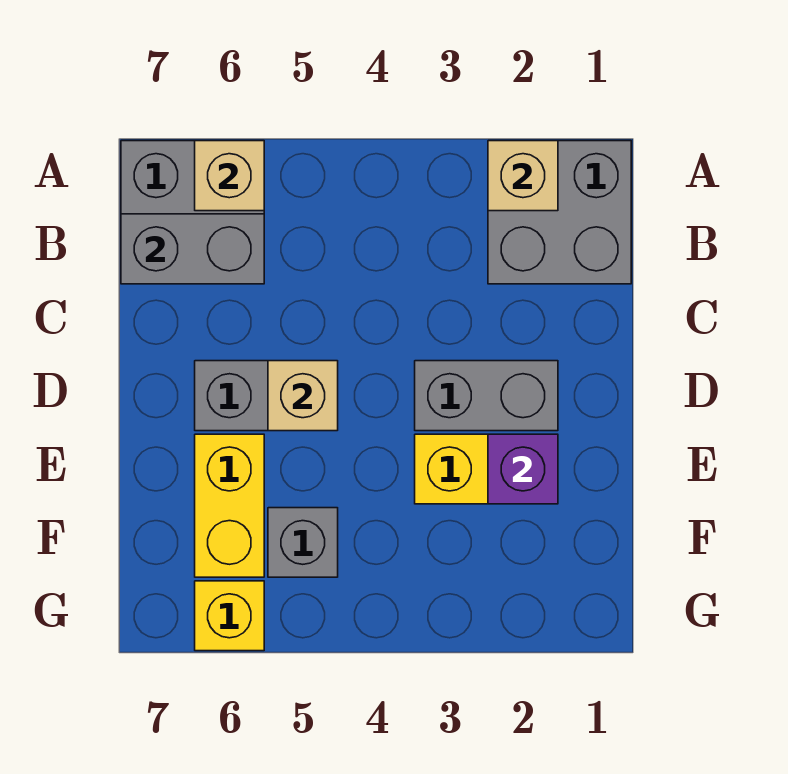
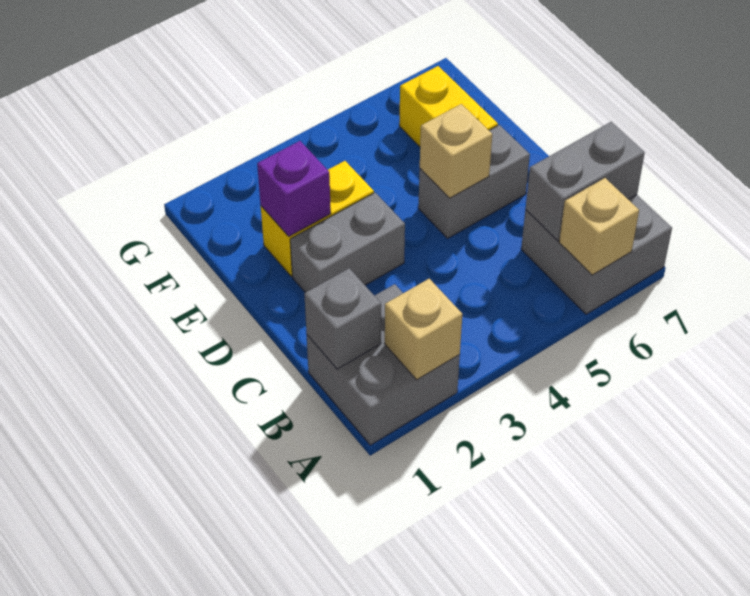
grey brick F5 level 1 -> grey brick B1 level 2
yellow brick G6 level 1 -> none

